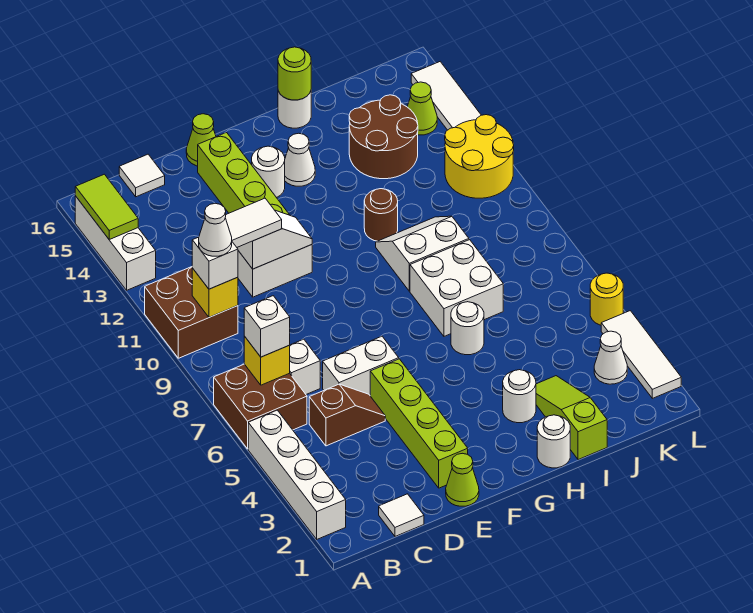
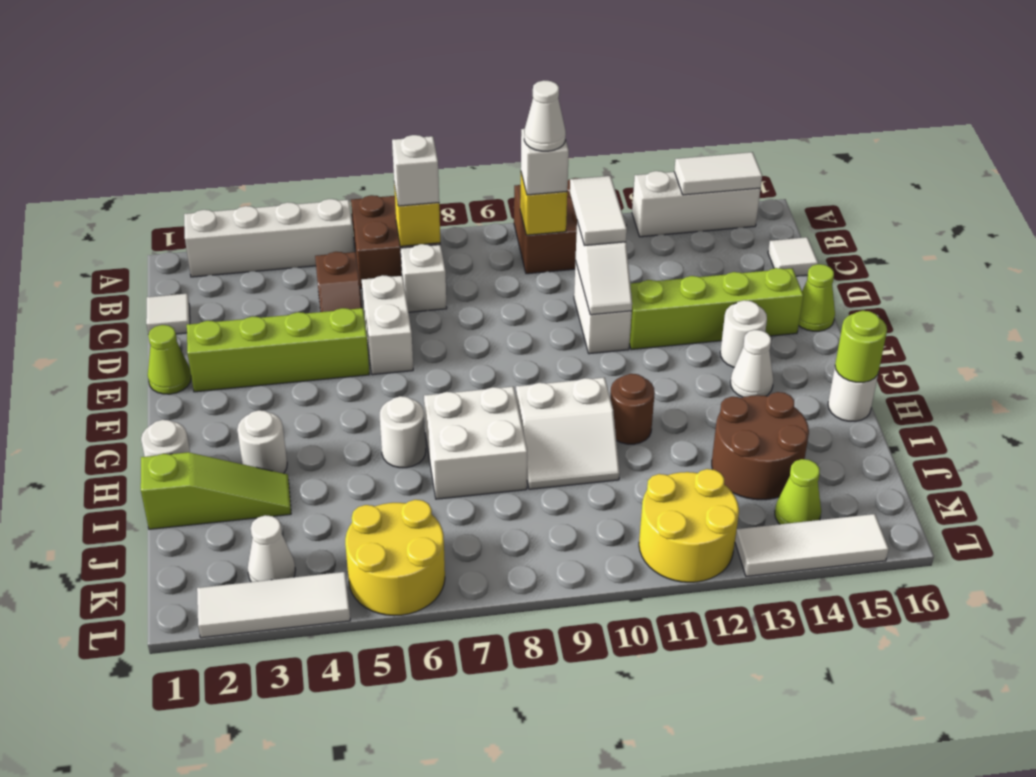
lime tile A14:A15 level 2 -> white tile A14:A15 level 2
white slope H9:I10 level 1 top 9 -> white slope H9:I10 level 1 top H
yellow round brick L5 level 1 -> yellow round brick K5:L6 level 1

